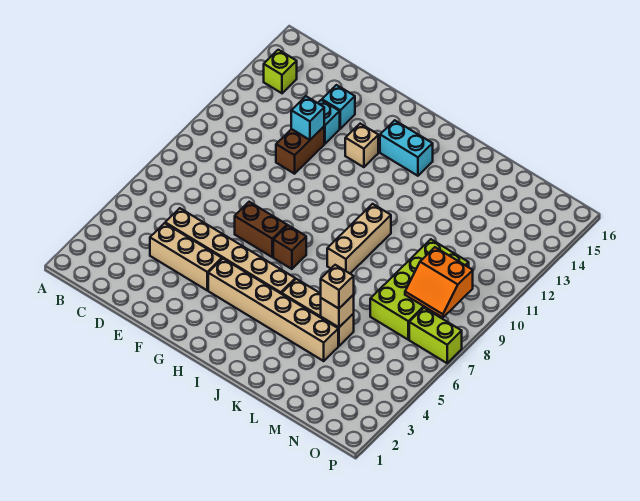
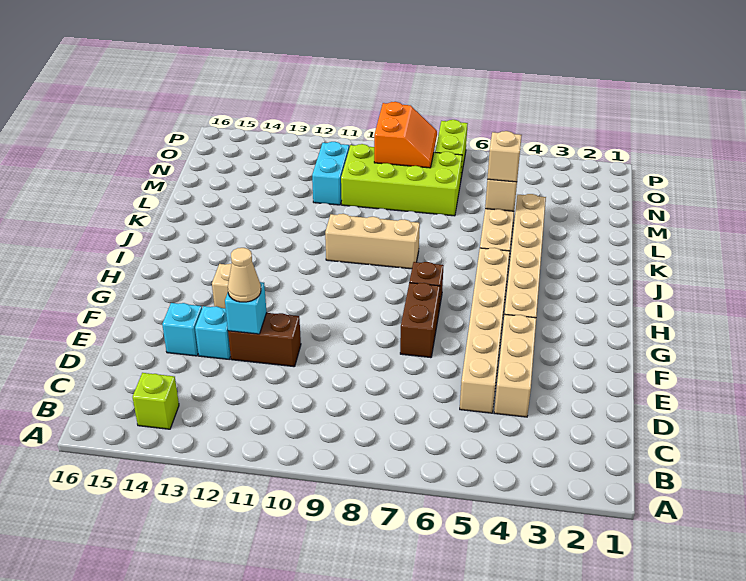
none -> tan cone E12 level 3
cyan brick H14:I14 level 1 -> cyan brick M11:N11 level 1

